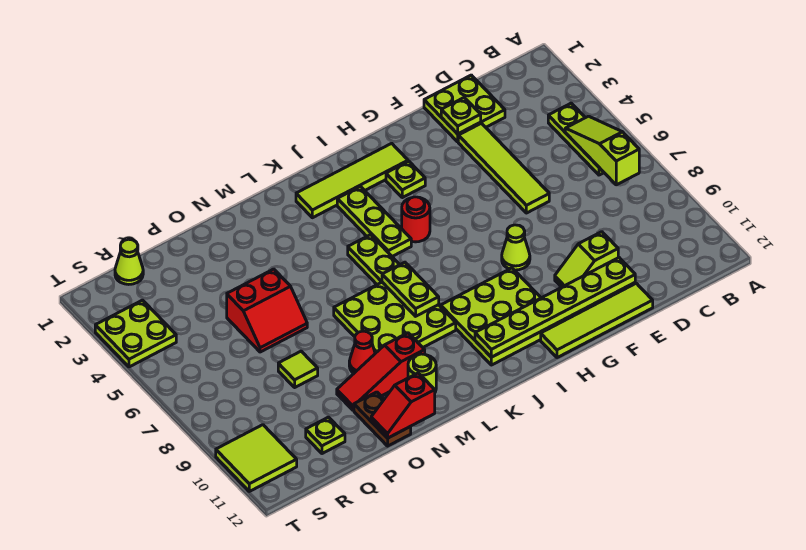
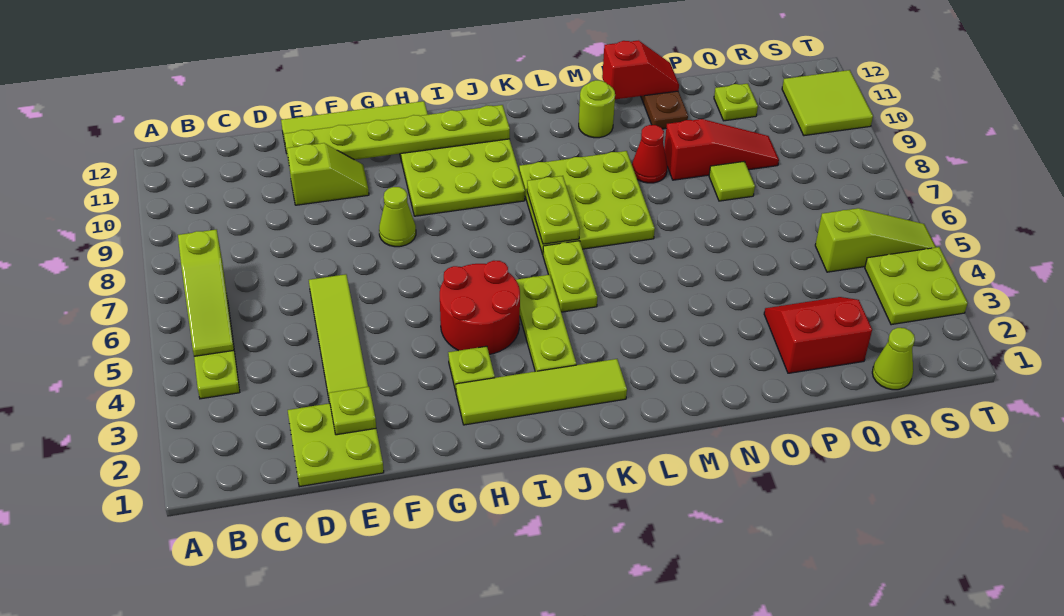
red round brick I5 level 1 -> red round brick H4:I5 level 1
red slope M10:O10 level 1 top M -> red slope O9:Q9 level 1 top O
red slope O5:P6 level 1 top 5 -> red slope P2:Q3 level 1 top 2
none -> lime slope R5:T5 level 1 top R

